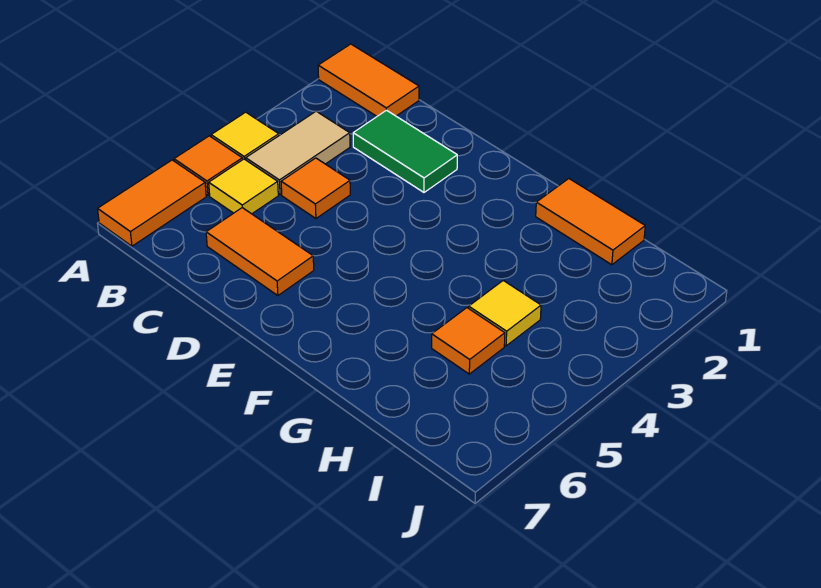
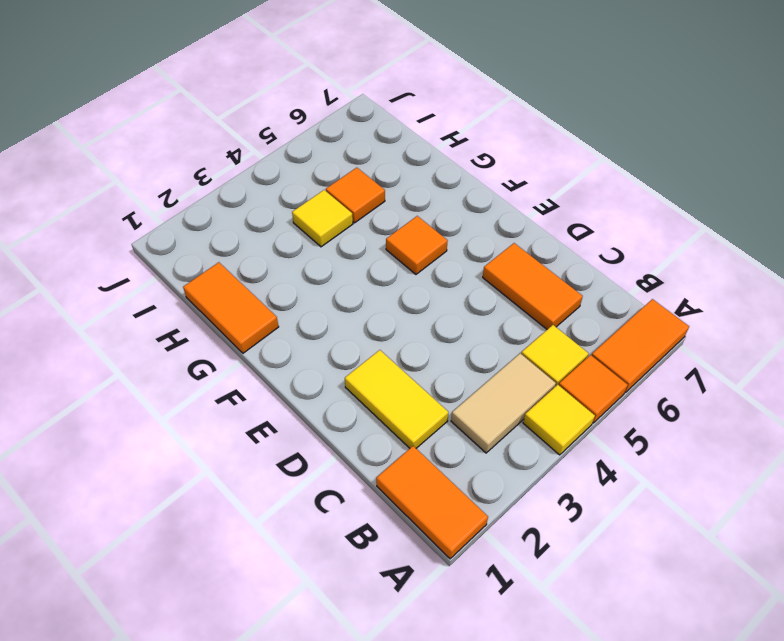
green tile C2:D2 level 1 -> yellow tile C2:D2 level 1
orange tile C4 level 1 -> orange tile F5 level 1

